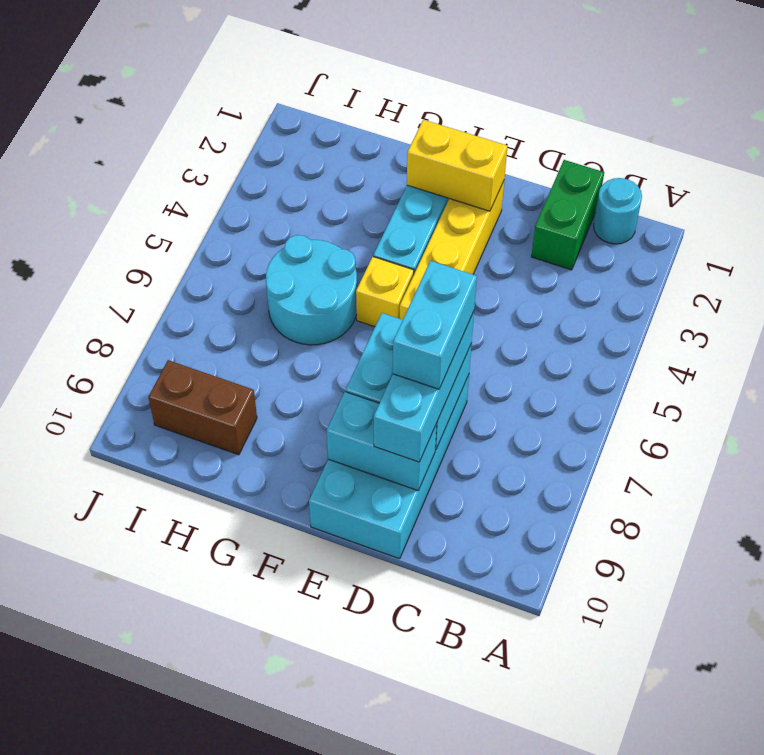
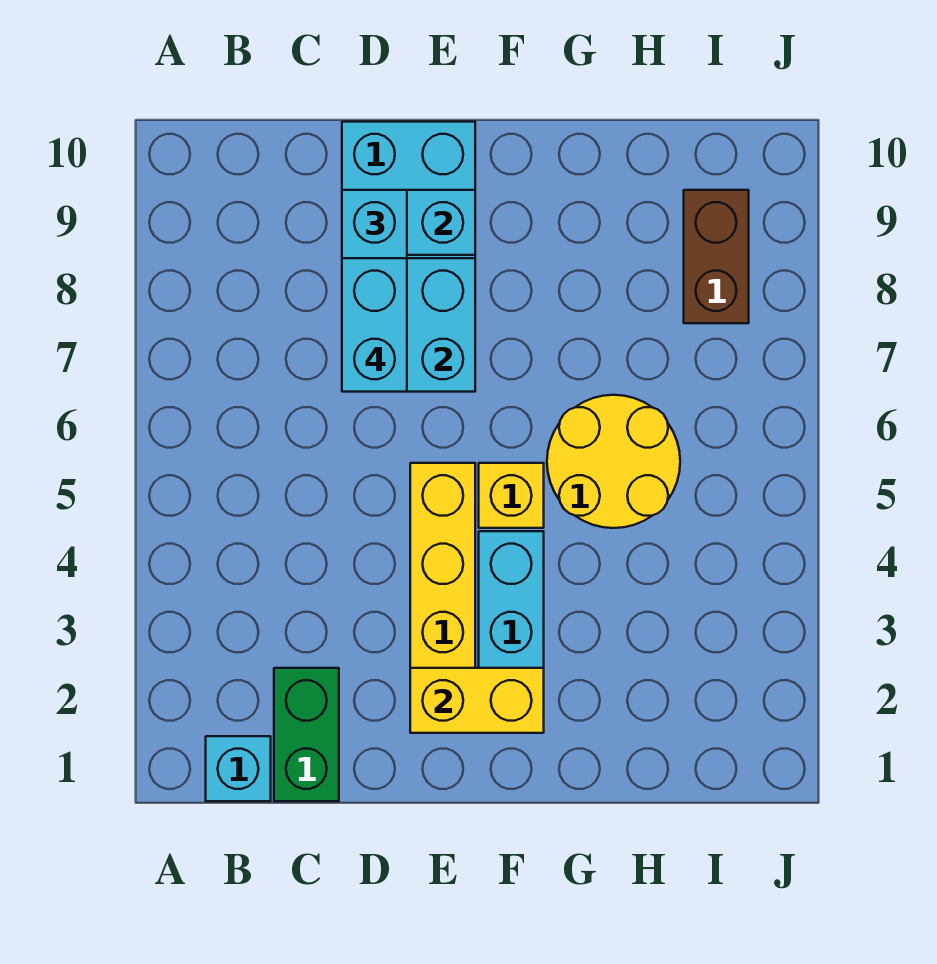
cyan round brick B1 level 1 -> cyan brick B1 level 1
cyan round brick G5:H6 level 1 -> yellow round brick G5:H6 level 1
brown brick H9:I9 level 1 -> brown brick I8:I9 level 1

